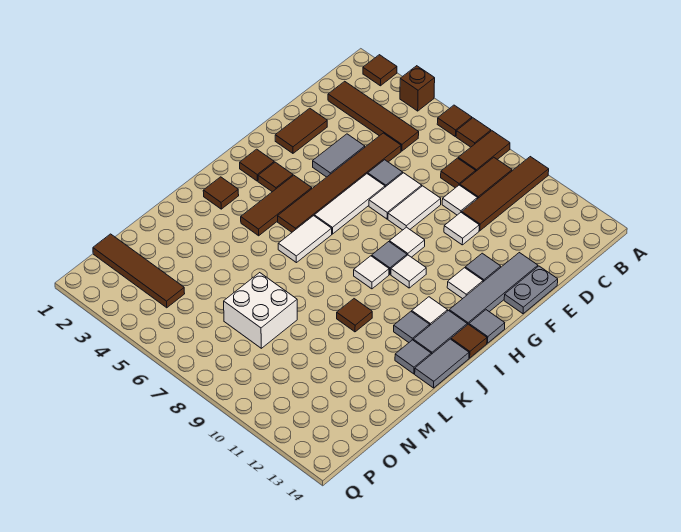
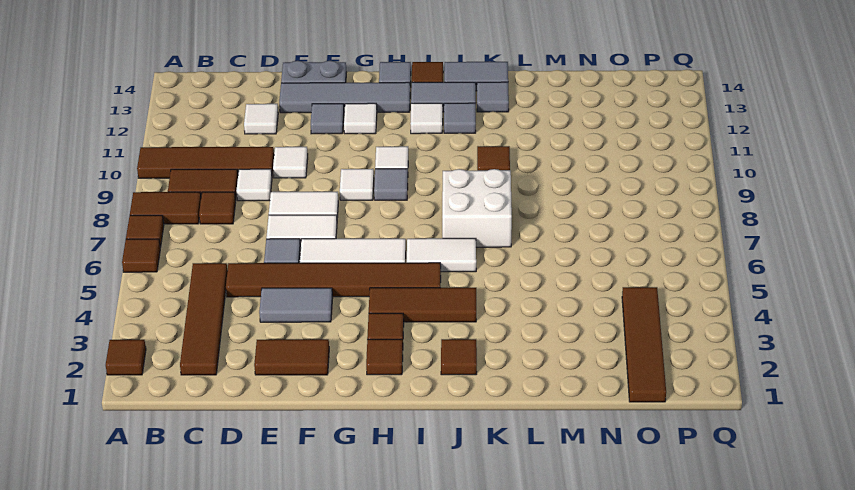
brown brick A4 level 1 -> none
white tile I9 level 1 -> white tile D12 level 1
white brick M7:N8 level 1 -> white brick J7:K8 level 1

